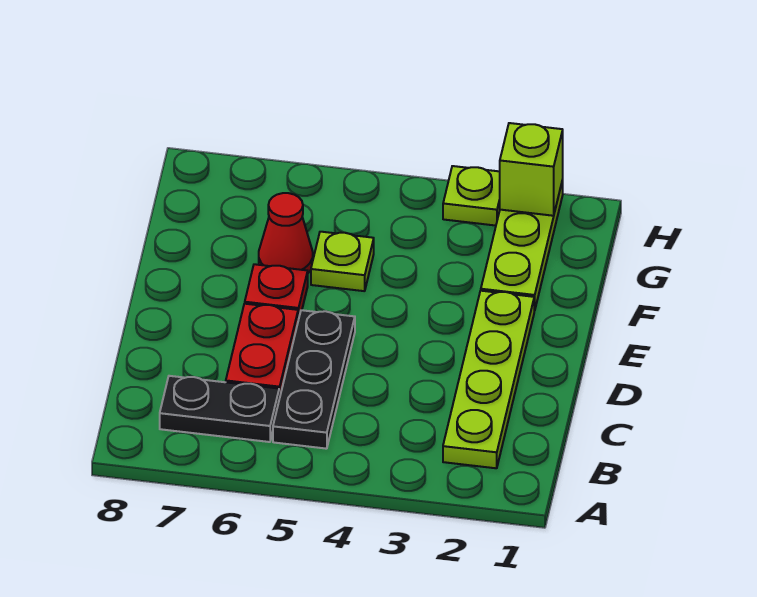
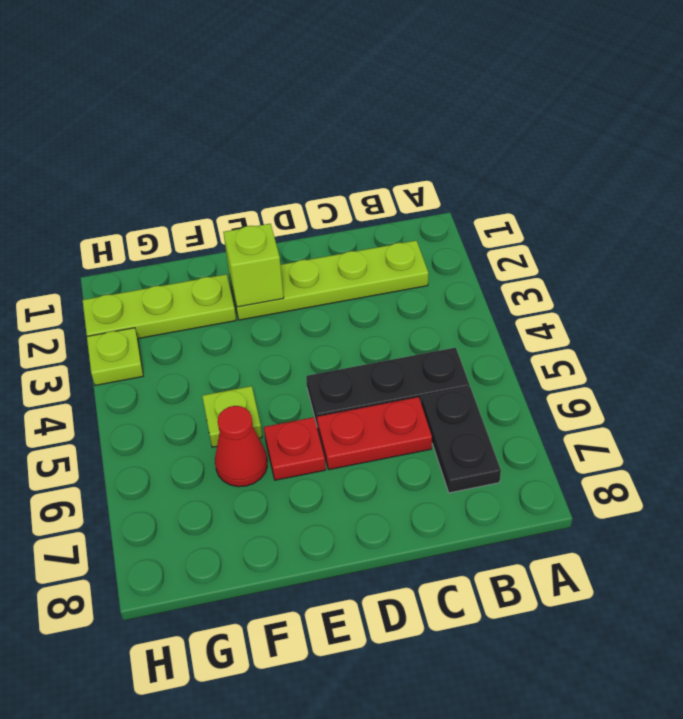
lime brick H2 level 2 -> lime brick E2 level 2

